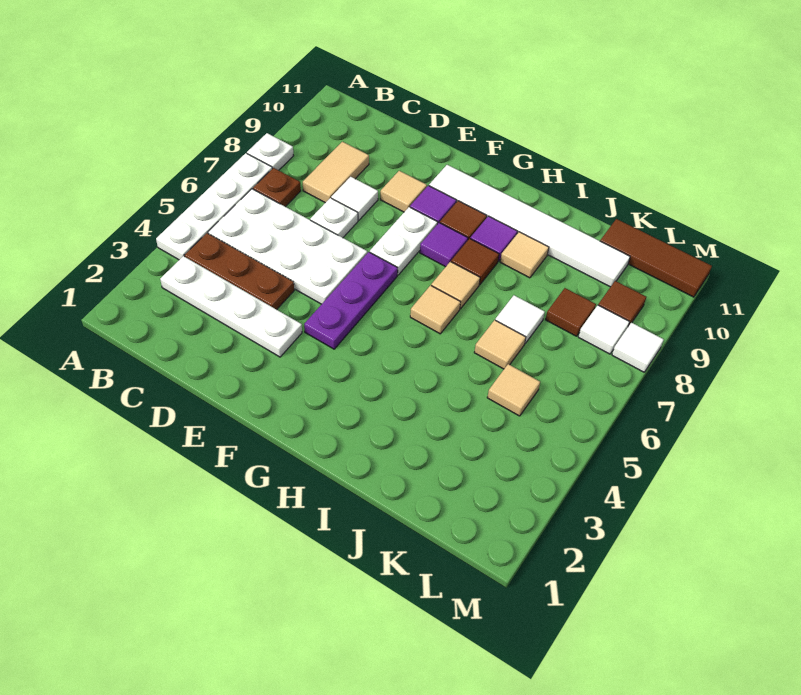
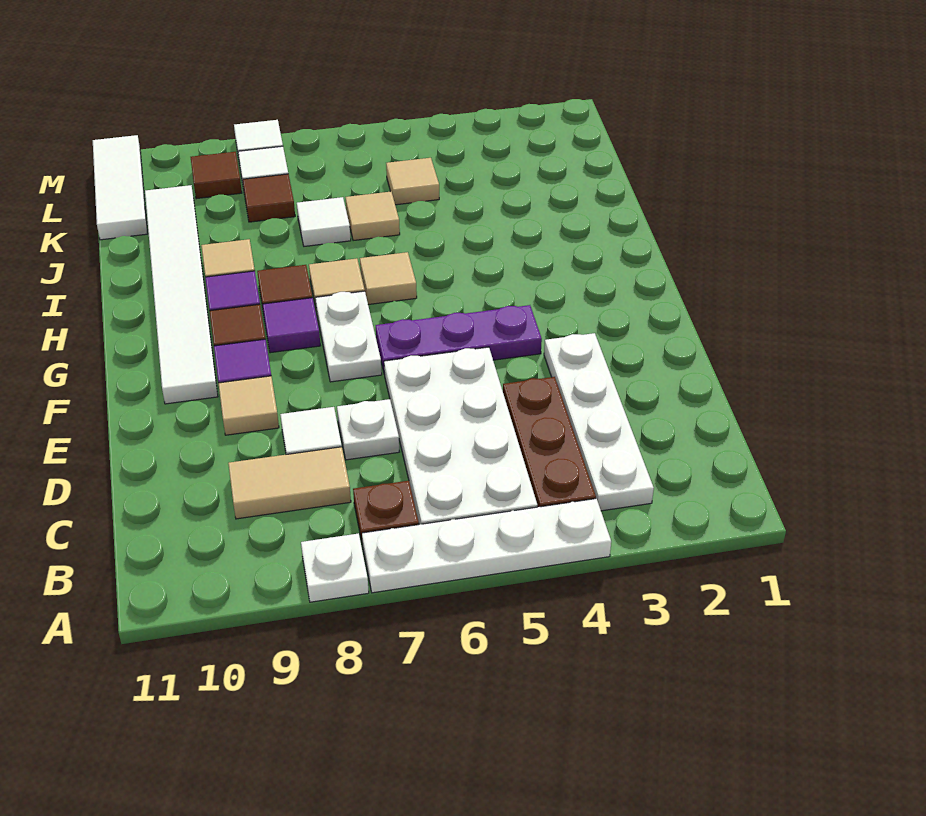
white plate F7:F8 level 1 -> white plate F7:G7 level 1
brown tile K11:M11 level 1 -> white tile K11:M11 level 1

